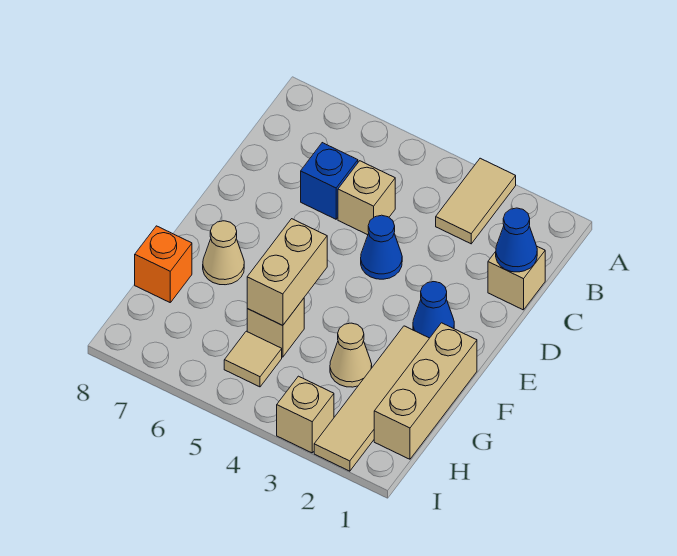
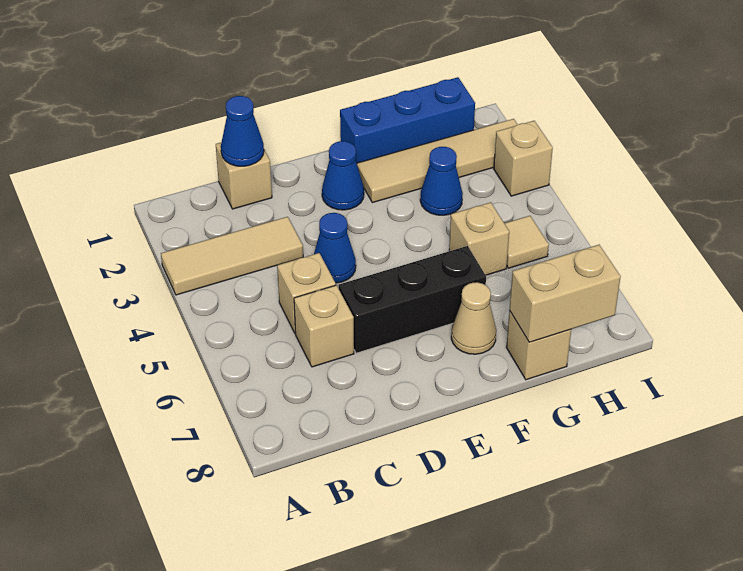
tan tile A3:B3 level 1 -> tan tile A3:C3 level 1
blue brick C6 level 1 -> tan brick C6 level 1
none -> black brick D6:F6 level 1
tan brick F1:H1 level 1 -> blue brick F1:H1 level 1
tan brick F5:G5 level 2 -> tan brick G8:H8 level 2
tan cone G3 level 1 -> blue cone G3 level 1
orange brick G8 level 1 -> tan brick G8 level 1

